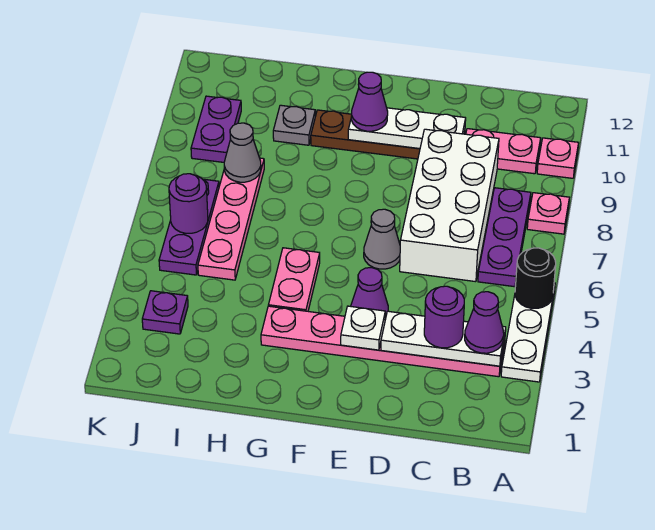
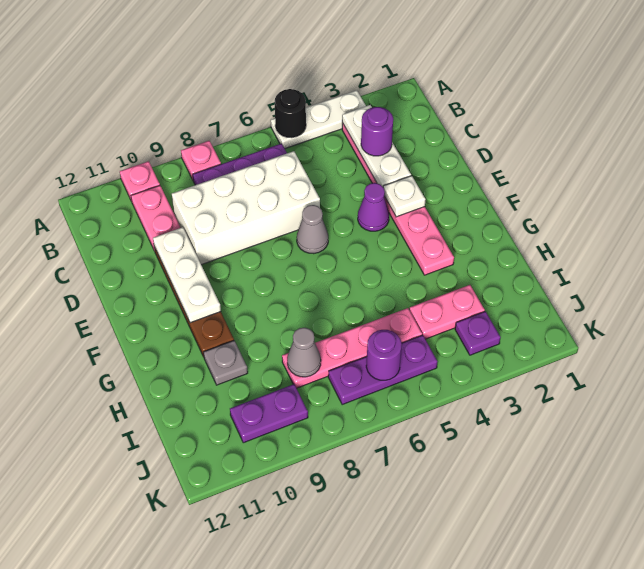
purple cone B3 level 3 -> none
purple cone F10 level 3 -> none
pink plate G4:G5 level 1 -> pink plate I3:I4 level 1

